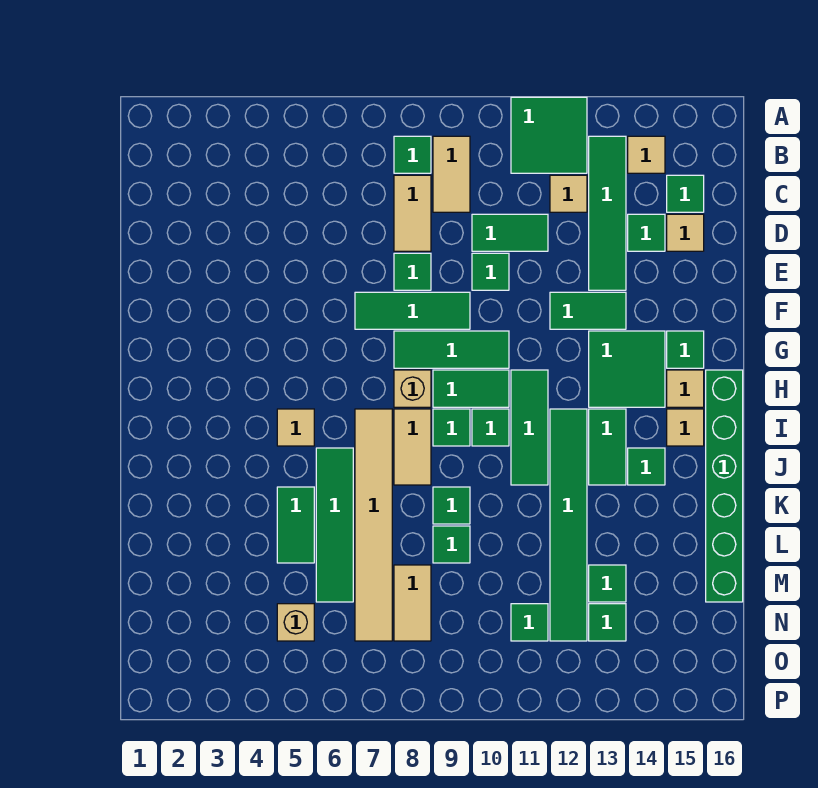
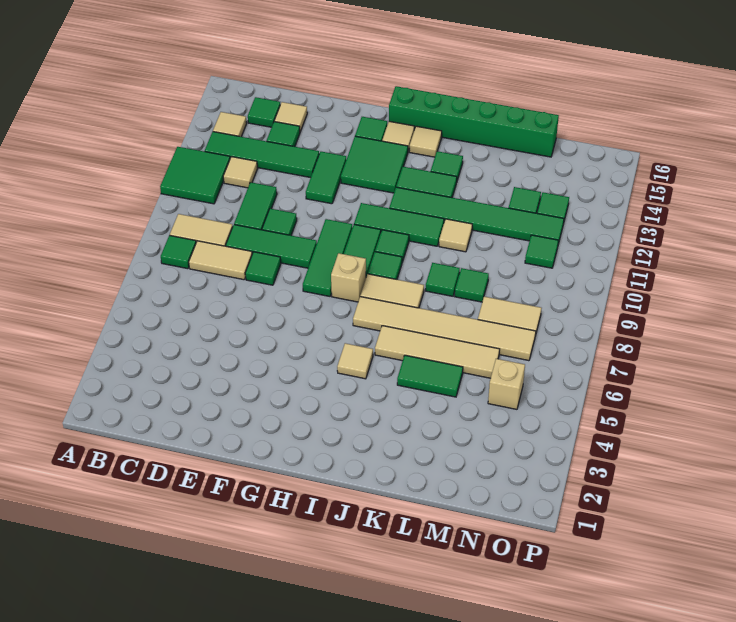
green tile F7:F9 level 1 -> green tile D9:F9 level 1
green tile J6:M6 level 1 -> tan tile J6:M6 level 1
none -> tan tile K11 level 1

